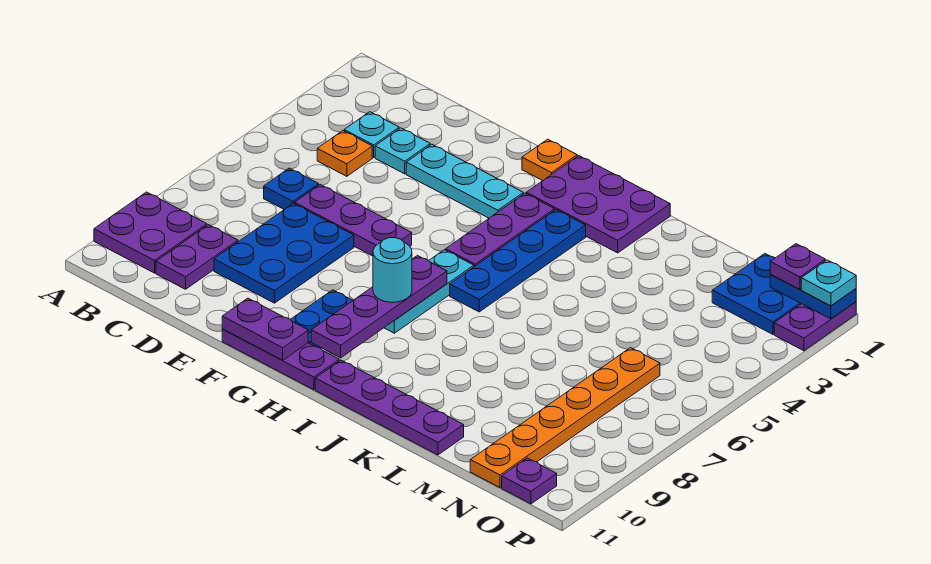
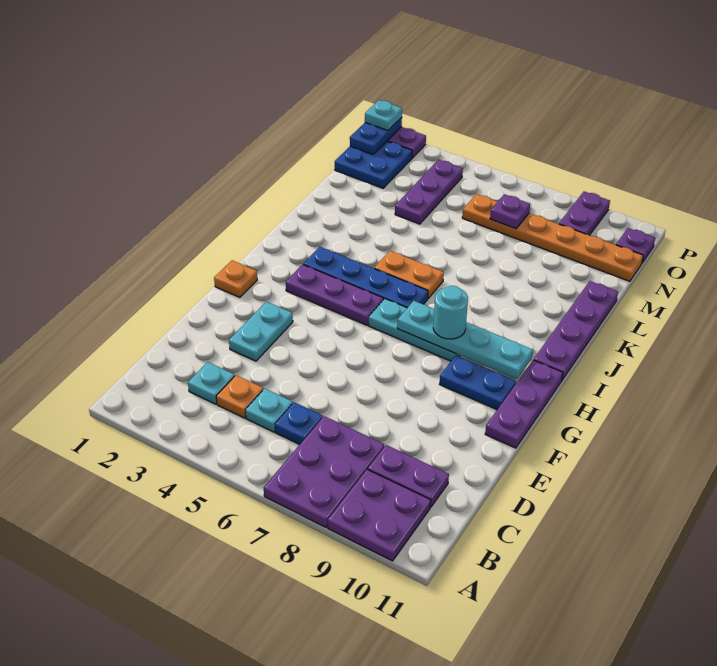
cyan plate D3 level 1 -> cyan plate C5 level 1
purple plate D6:F6 level 1 -> purple plate M4:O4 level 1
blue plate D7:E9 level 1 -> none
cyan plate E3:G3 level 1 -> cyan plate E3:F3 level 1
purple plate F11:G11 level 2 -> purple plate O9:P9 level 1
purple plate H1:J2 level 1 -> purple plate A7:C8 level 1
purple plate H7:H10 level 2 -> cyan plate H7:H10 level 2
none -> orange plate J5:J6 level 1
purple plate O1 level 3 -> purple plate N7 level 2

